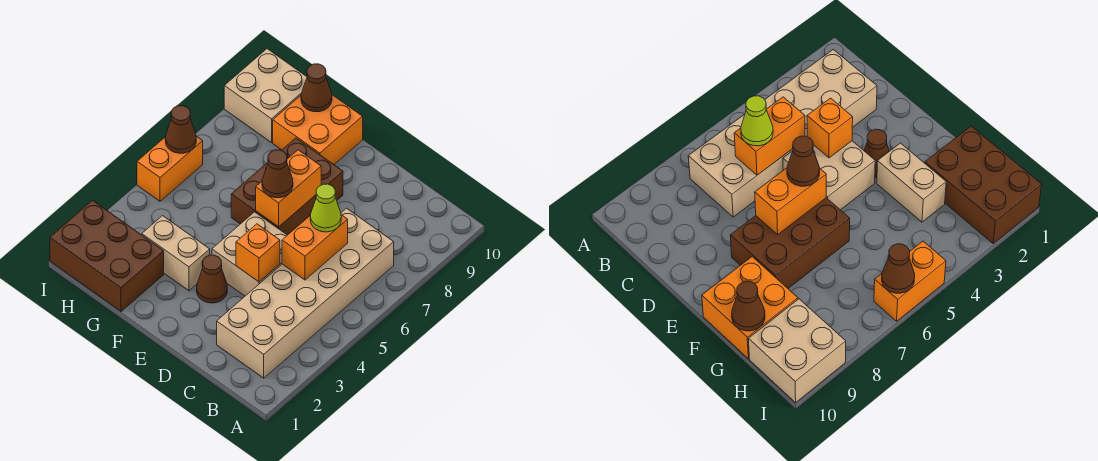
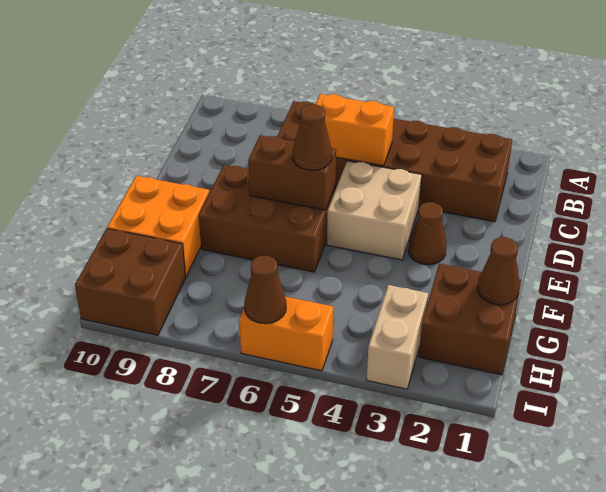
tan brick B2:C7 level 1 -> brown brick B2:C7 level 1
lime cone C6 level 3 -> none
orange brick D4 level 2 -> none
orange brick E6:E7 level 2 -> brown brick E6:E7 level 2
tan brick F3:G3 level 1 -> tan brick H3:I3 level 1
brown brick G1:I2 level 1 -> brown brick G1:H2 level 1
brown cone G10 level 2 -> brown cone G1 level 2
tan brick H9:I10 level 1 -> brown brick H9:I10 level 1

